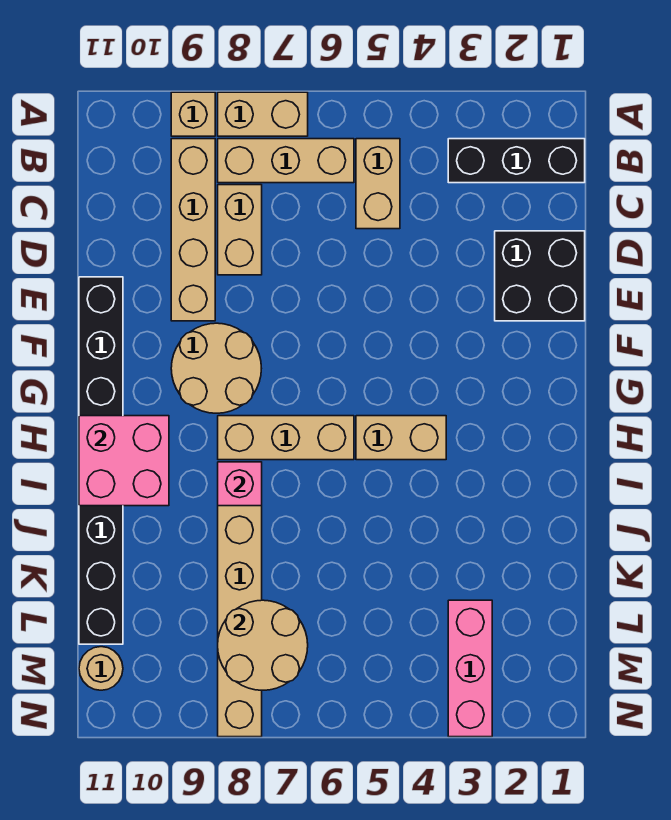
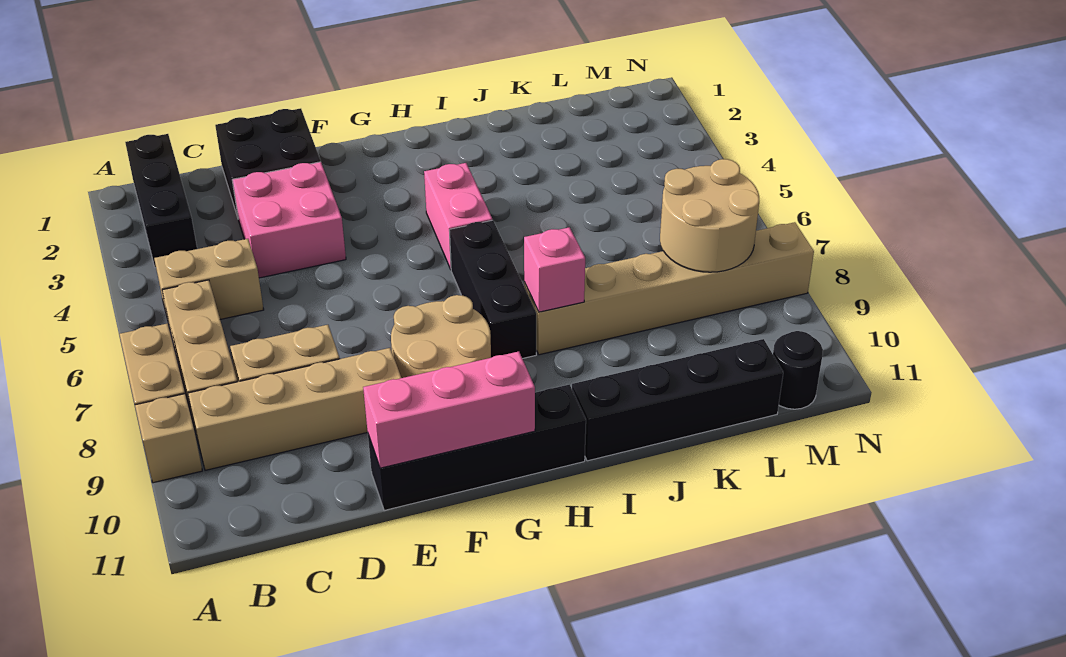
tan brick H4:H5 level 1 -> pink brick H4:H5 level 1
tan brick H6:H8 level 1 -> black brick H6:H8 level 1
pink brick H10:I11 level 2 -> pink brick D3:E4 level 1
pink brick L3:N3 level 1 -> pink brick E11:G11 level 2
tan round brick M11 level 1 -> black round brick M11 level 1

